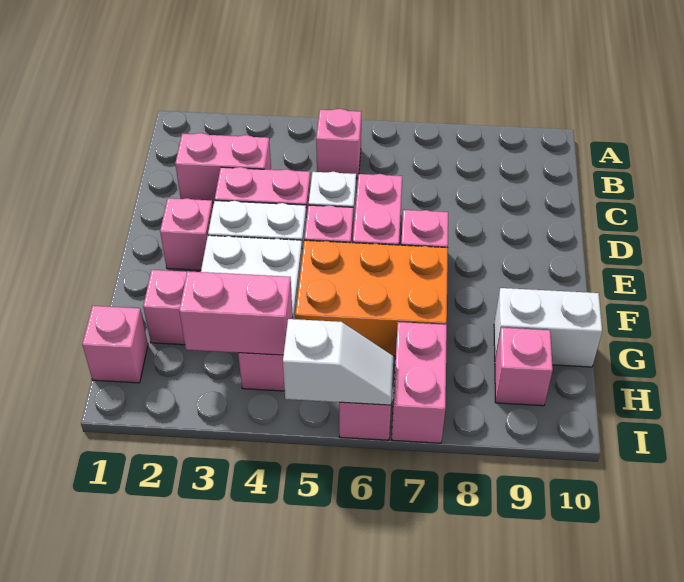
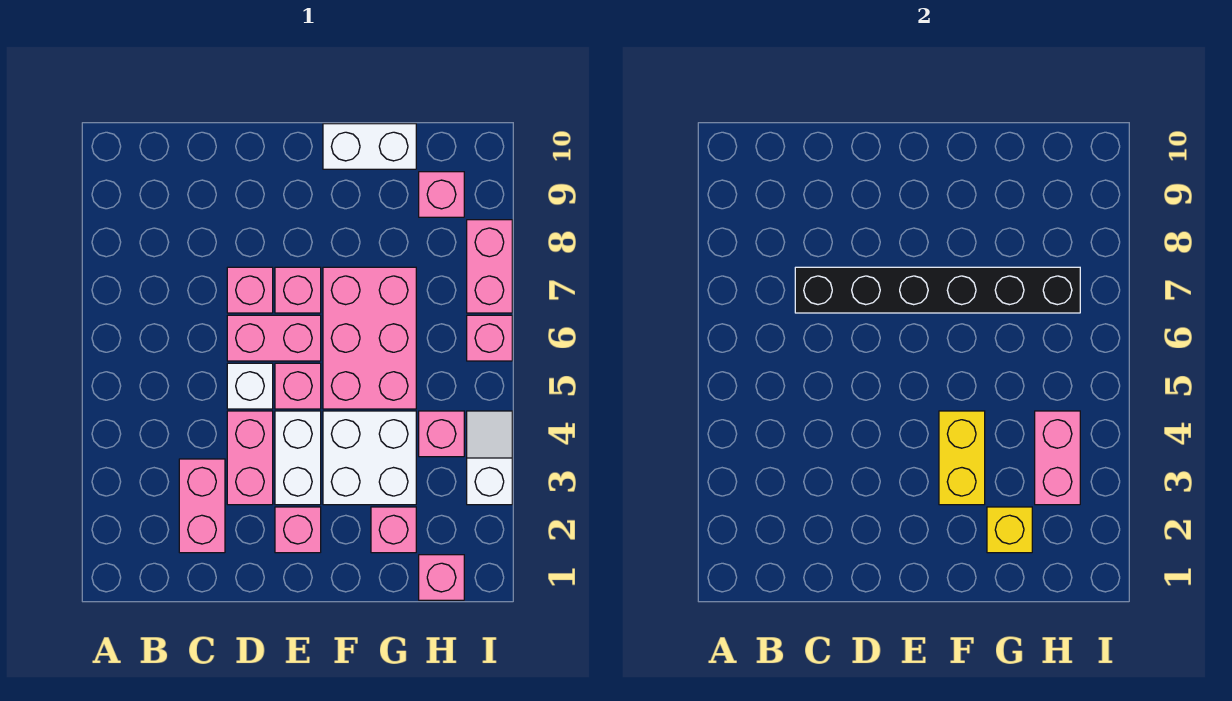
pink brick B5 level 1 -> pink brick D7 level 1
none -> black brick C7:H7 level 2
none -> yellow brick F3:F4 level 2
orange brick F5:G7 level 1 -> pink brick F5:G7 level 1
none -> yellow brick G2 level 2
white brick G9:G10 level 1 -> white brick F10:G10 level 1
pink brick H7:I7 level 1 -> pink brick I7:I8 level 1
white slope I5:I6 level 2 top 5 -> white slope I3:I4 level 1 top 3

